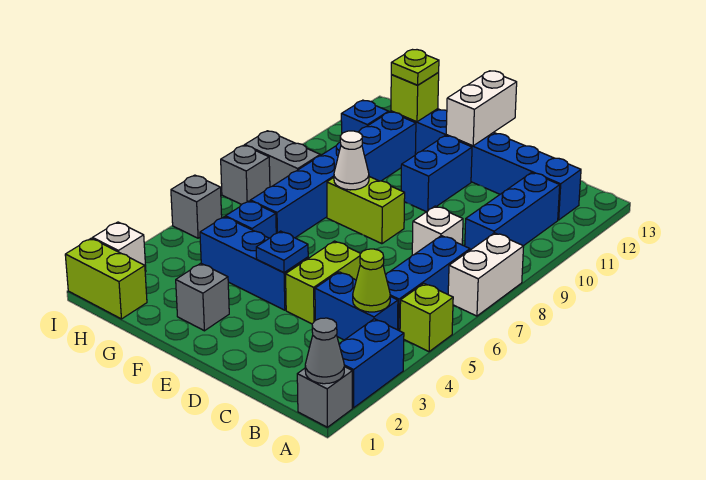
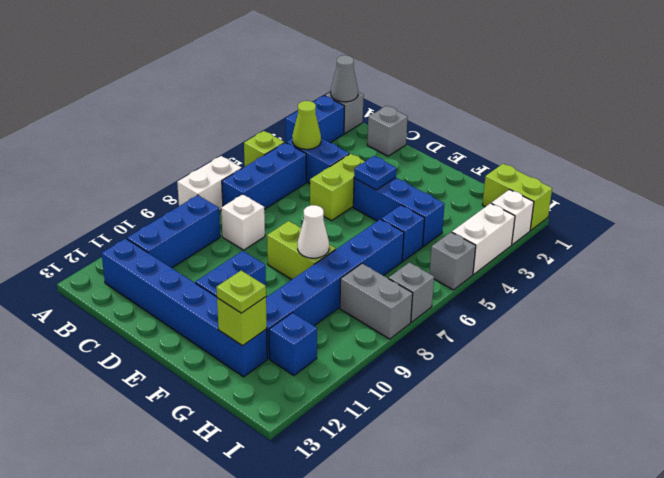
white brick E12:E13 level 2 -> white brick I3:I4 level 1
grey brick F2 level 1 -> grey brick C1 level 1

